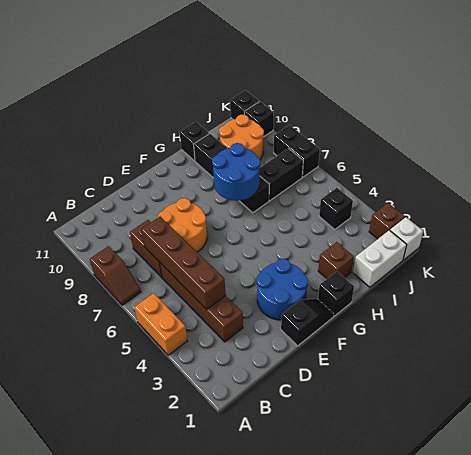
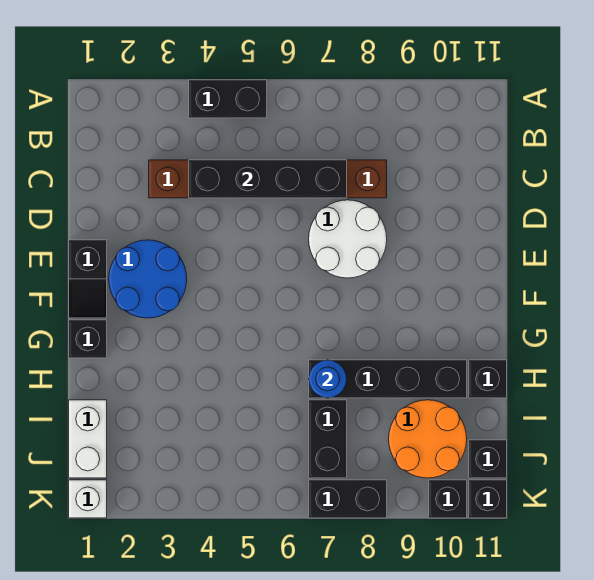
orange brick A4:A5 level 1 -> black brick A4:A5 level 1
brown slope A7:A8 level 1 top 8 -> none
brown brick C4:C7 level 2 -> black brick C4:C7 level 2
orange round brick D7:E8 level 1 -> white round brick D7:E8 level 1
blue round brick G7:H8 level 2 -> blue round brick H7 level 2
brown brick H2 level 1 -> none
black brick J4 level 1 -> black brick J11 level 1
brown brick K2 level 1 -> none

